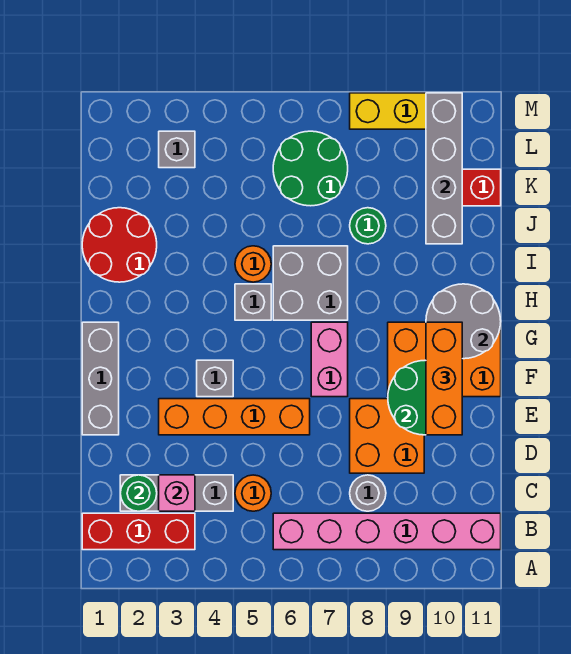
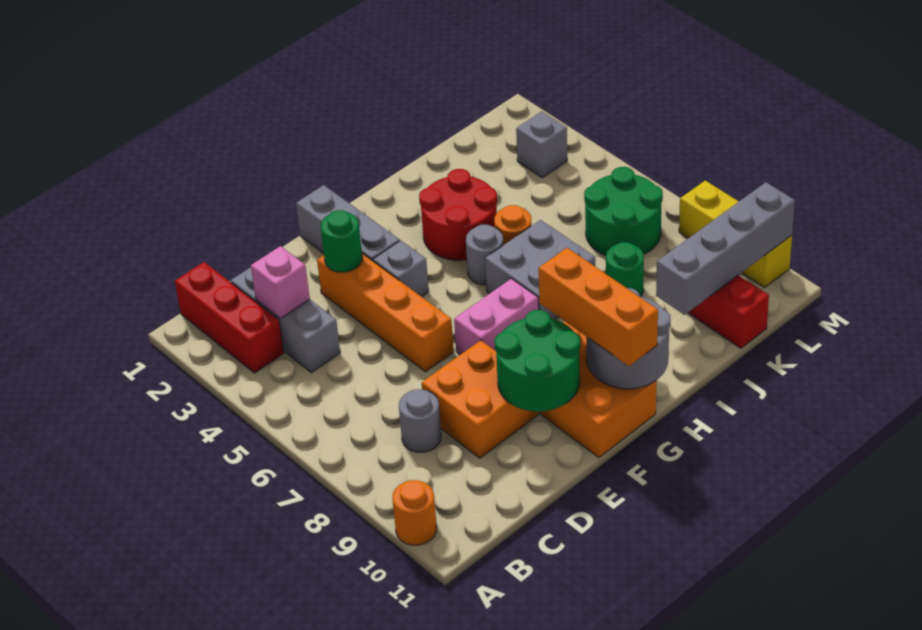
pink brick B6:B11 level 1 -> none
green round brick C2 level 2 -> green round brick E3 level 2
orange round brick C5 level 1 -> orange round brick A10 level 1
grey brick E1:G1 level 1 -> grey brick F1:F3 level 1
orange brick E10:G10 level 3 -> orange brick G9:G11 level 3
grey brick H5 level 1 -> grey round brick H5 level 1
red round brick I1:J2 level 1 -> red round brick H3:I4 level 1

